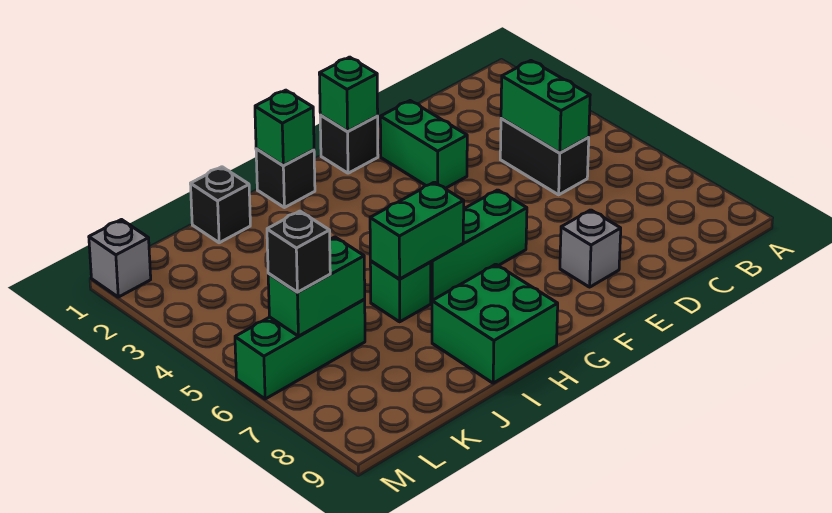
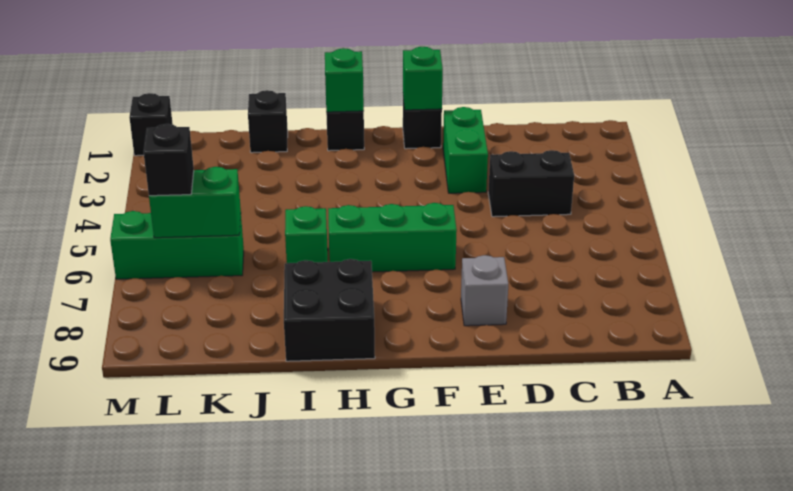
black brick C4:C5 level 1 -> black brick C4:D4 level 1
green brick C4:C5 level 2 -> none
green brick H6:I6 level 2 -> none
green brick H8:I9 level 1 -> black brick H8:I9 level 1
grey brick M1 level 1 -> black brick M1 level 1

